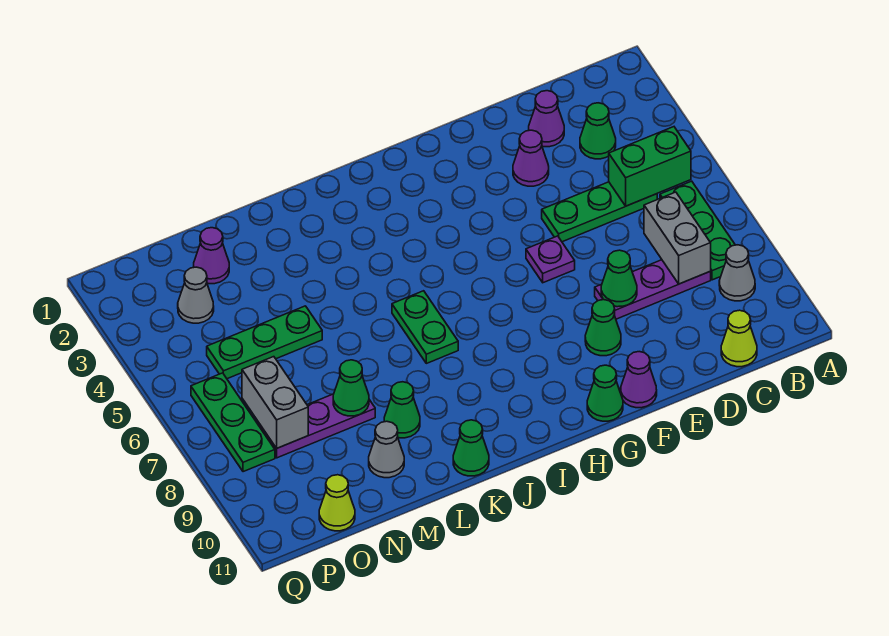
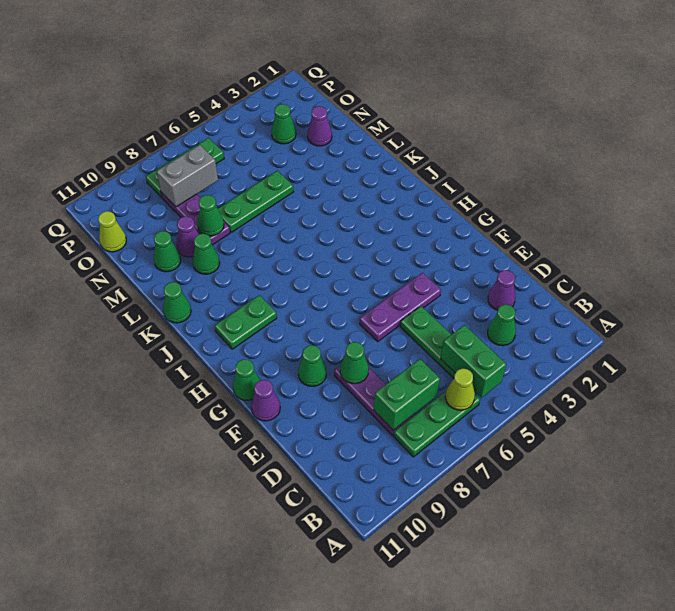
grey cone B9 level 1 -> none
grey brick C7:C8 level 2 -> green brick C7:C8 level 2
lime cone C11 level 1 -> lime cone B6 level 2
purple cone E3 level 1 -> purple cone M9 level 1
purple plate F6 level 1 -> purple plate F4:F6 level 1
green plate J6:J7 level 1 -> green plate I9:I10 level 1
green plate M5:O5 level 1 -> green plate M5:M7 level 1
grey cone M10 level 1 -> green cone M10 level 1
grey cone O3 level 1 -> green cone O3 level 1

